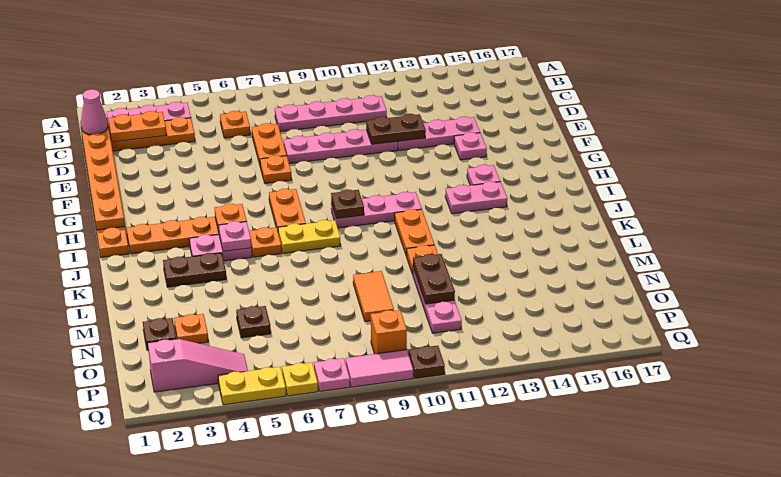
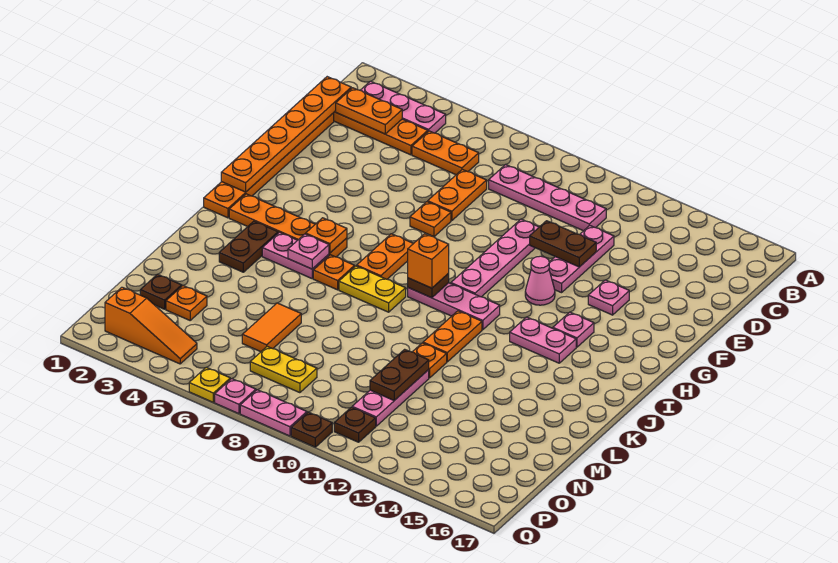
pink cone C1 level 3 -> pink cone G12 level 1
orange plate C6 level 1 -> orange plate C5:C6 level 1
pink plate E8:E11 level 1 -> pink plate E10:H10 level 1
pink plate E12:E14 level 1 -> pink plate D12:F12 level 1
brown plate K3:K4 level 1 -> brown plate J3:K3 level 1
orange tile M9:N9 level 1 -> orange tile M6:N6 level 1
brown plate N5 level 1 -> brown plate P11 level 1
pink slope P2:P4 level 1 top 2 -> orange slope P2:P4 level 1 top 2
orange brick P9 level 1 -> orange brick I9 level 3
yellow plate Q4:Q5 level 1 -> yellow plate O7:O8 level 1
pink tile Q8:Q9 level 1 -> pink plate Q8:Q9 level 1

